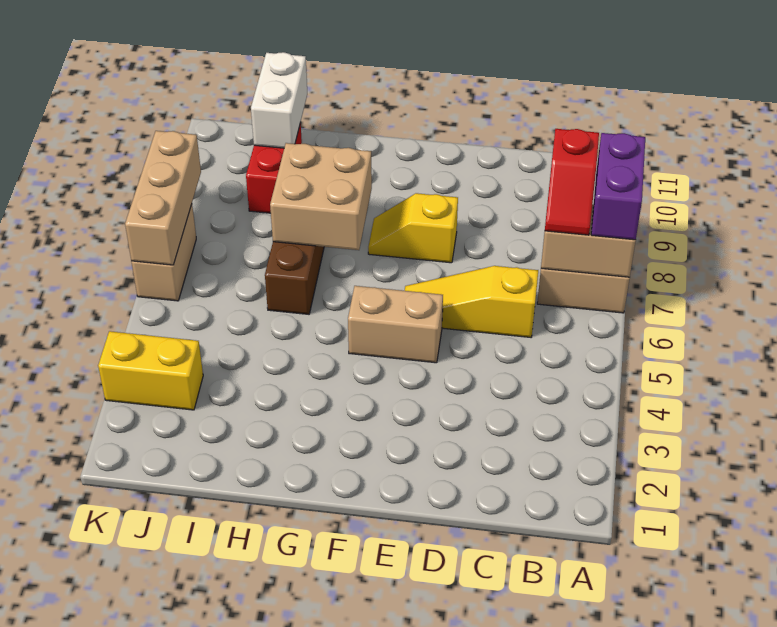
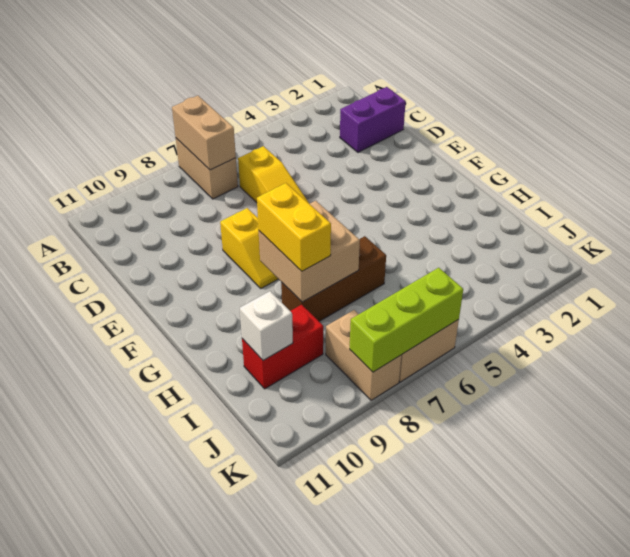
purple brick A7:A8 level 3 -> purple brick C1:C2 level 1
red slope B7:B8 level 3 top 8 -> none
tan brick E5:F5 level 1 -> tan brick J8:K8 level 1
white brick I10:I11 level 2 -> white brick I10 level 2
yellow brick J3:K3 level 1 -> yellow brick G8:H8 level 3
tan brick K6:K8 level 2 -> lime brick K6:K8 level 2

